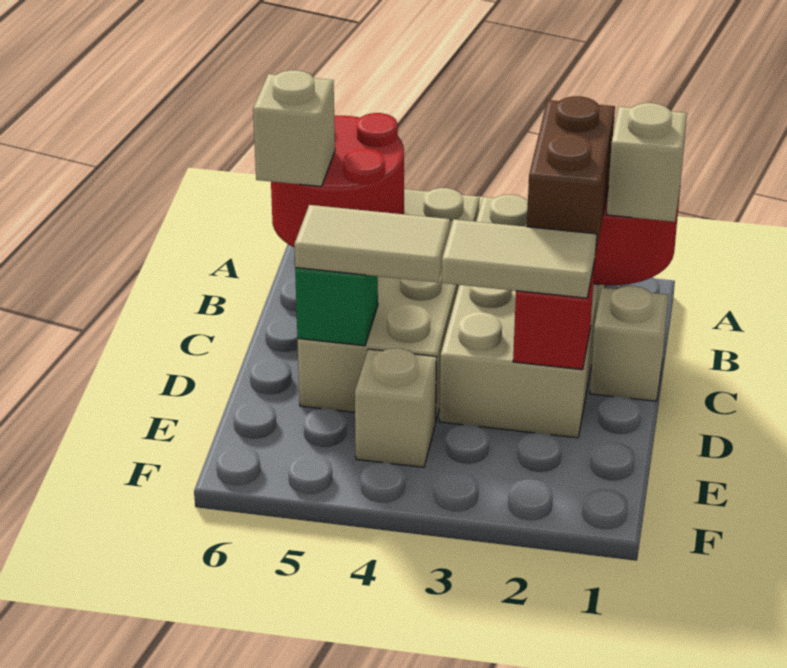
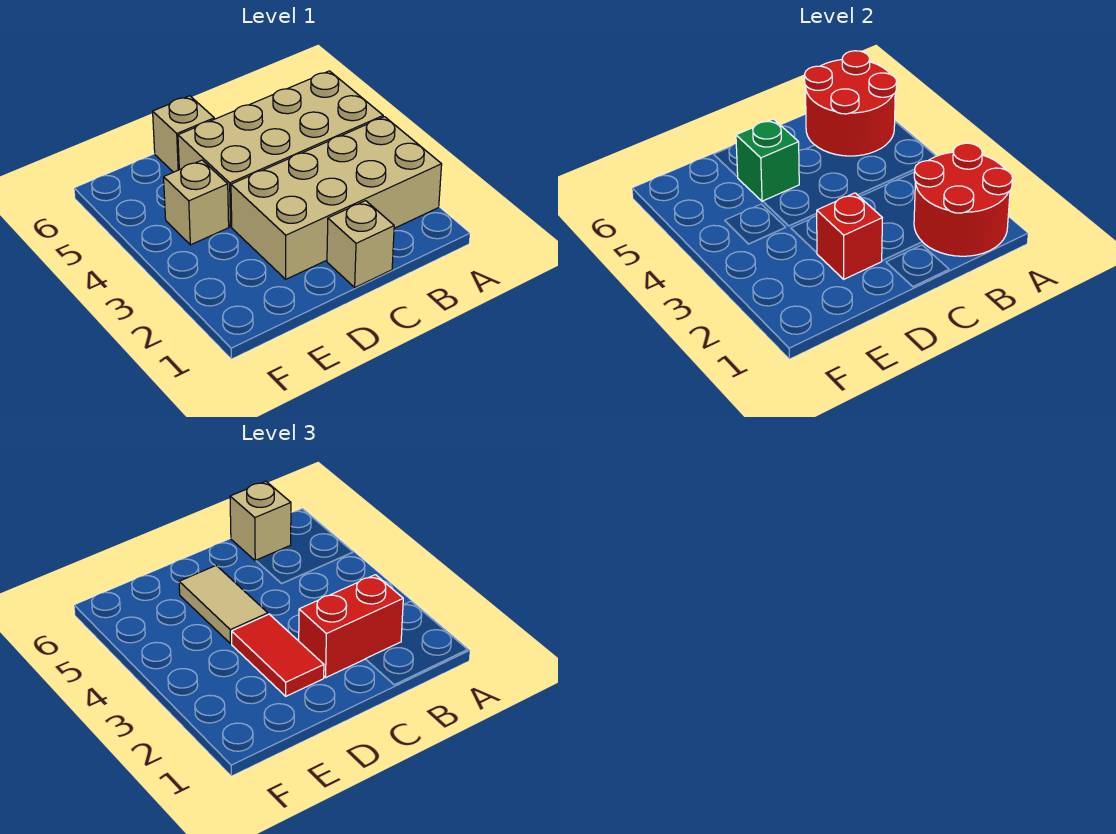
tan brick B1 level 3 -> tan brick D6 level 1
brown brick B2:C2 level 3 -> red brick B2:C2 level 3
tan tile D2:D3 level 3 -> red tile D2:D3 level 3

